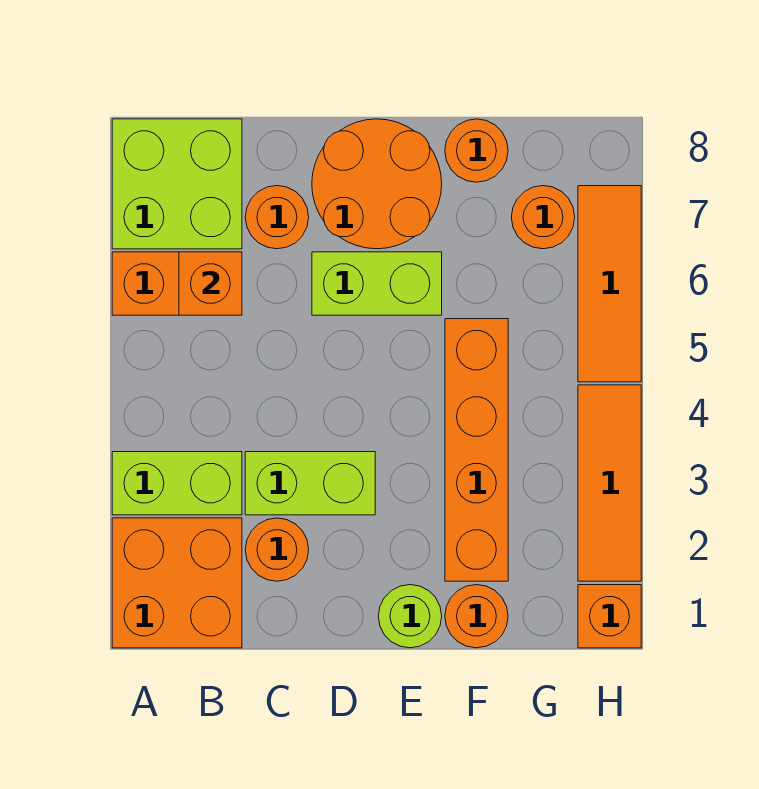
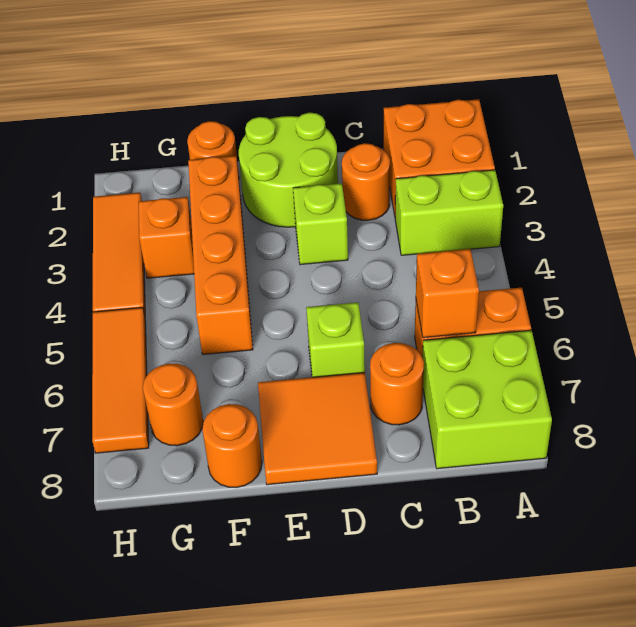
lime brick C3:D3 level 1 -> lime brick D3 level 1
lime brick D6:E6 level 1 -> lime brick D6 level 1
orange round brick D7:E8 level 1 -> orange tile D7:E8 level 1
lime round brick E1 level 1 -> lime round brick D1:E2 level 1
orange brick H1 level 1 -> orange brick G3 level 1

